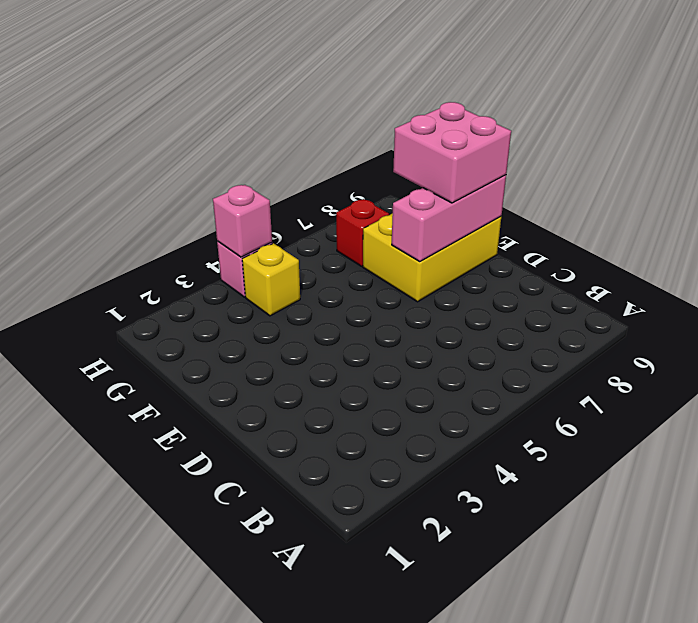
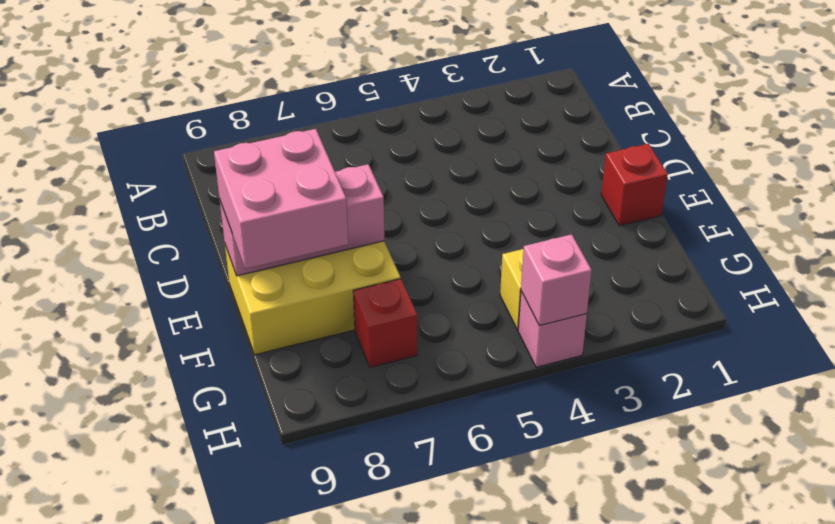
none -> red brick E1 level 1

